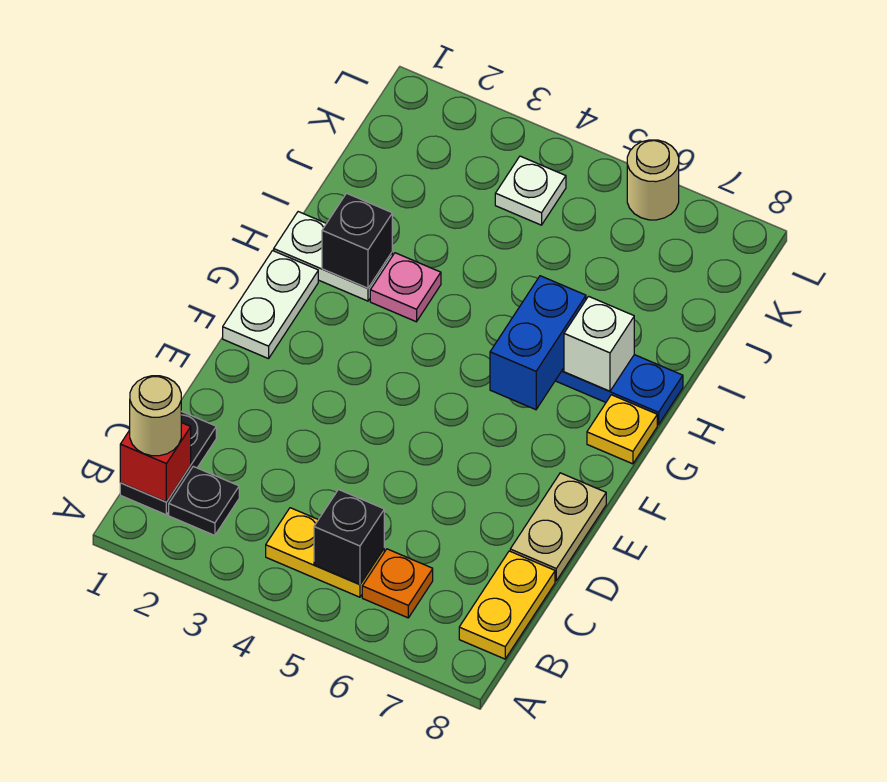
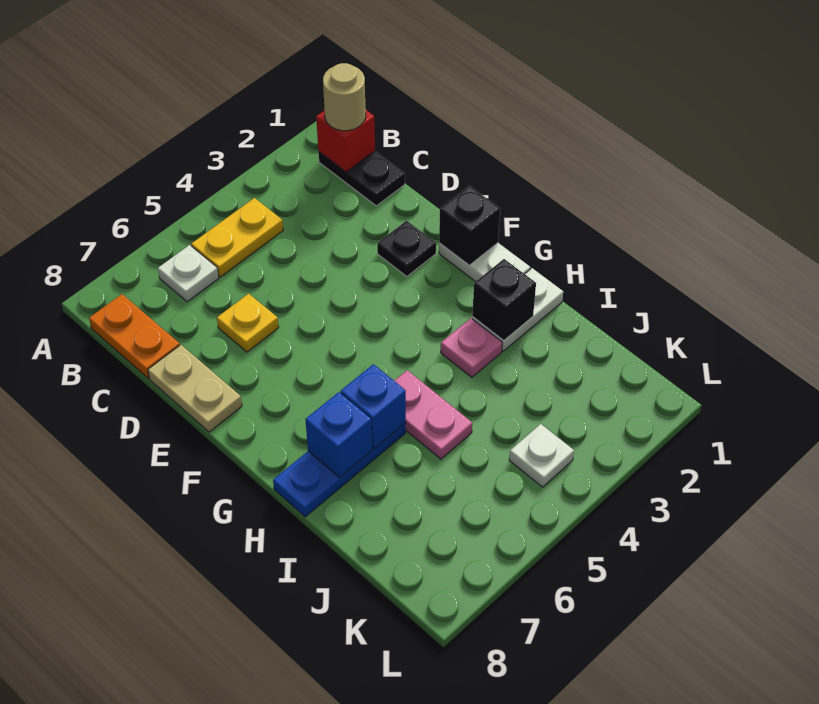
black plate B2 level 1 -> black plate E2 level 1
black brick B5 level 2 -> black brick F1 level 2
orange plate B6 level 1 -> white plate B6 level 1
yellow plate B8:C8 level 1 -> orange plate B8:C8 level 1
blue brick G6:H6 level 2 -> blue brick H6 level 2
yellow plate G8 level 1 -> yellow plate D6 level 1
none -> pink plate H5:I5 level 1
white brick H7 level 2 -> blue brick H7 level 2
tan round brick L6 level 1 -> none

